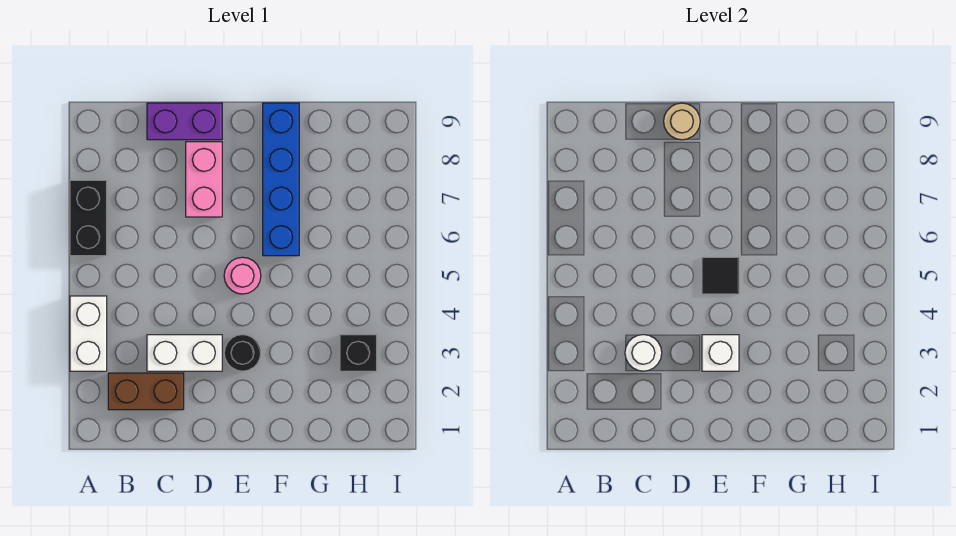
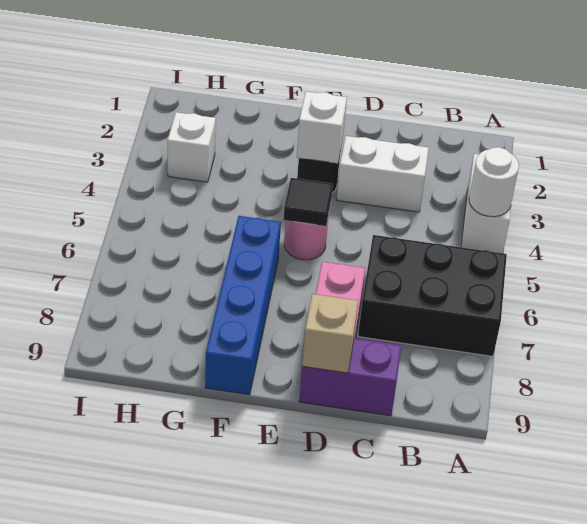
black brick A6:A7 level 1 -> black brick A6:C7 level 1
brown brick B2:C2 level 1 -> none
white round brick C3 level 2 -> white round brick A4 level 2
tan round brick D9 level 2 -> tan brick D9 level 2
black brick H3 level 1 -> white brick H3 level 1

